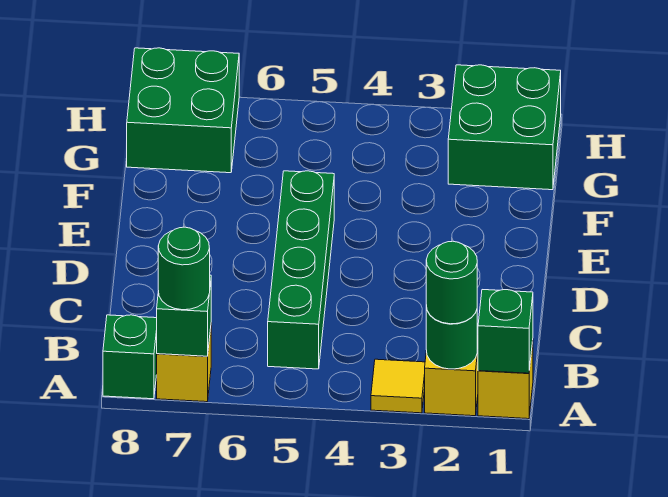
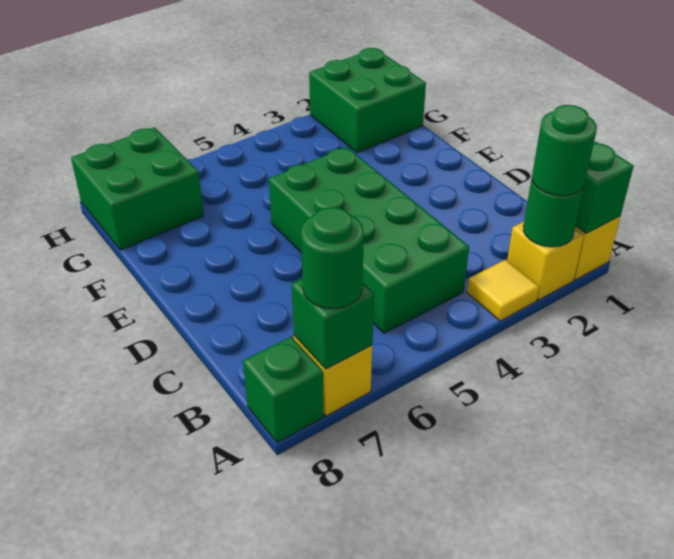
green brick B5:E5 level 1 -> green brick B4:E5 level 1

